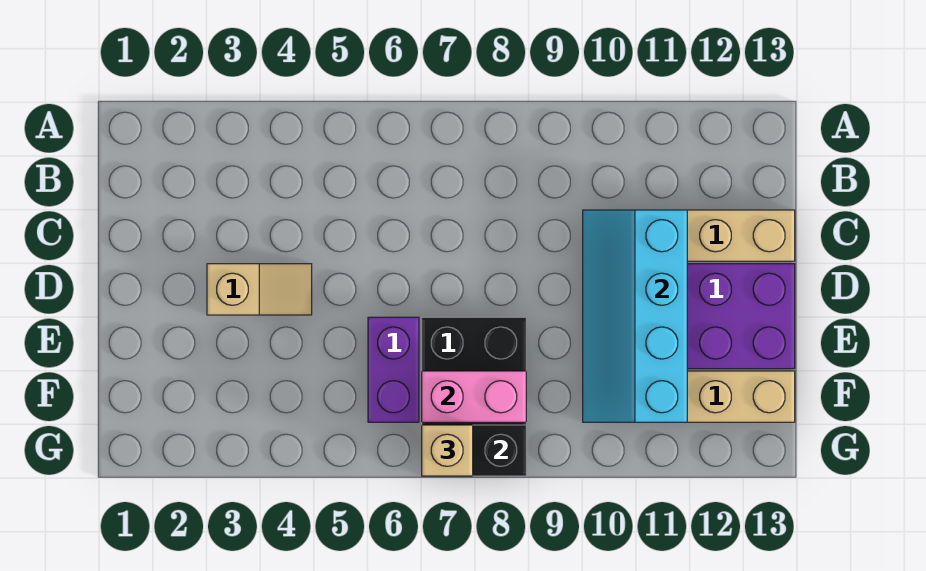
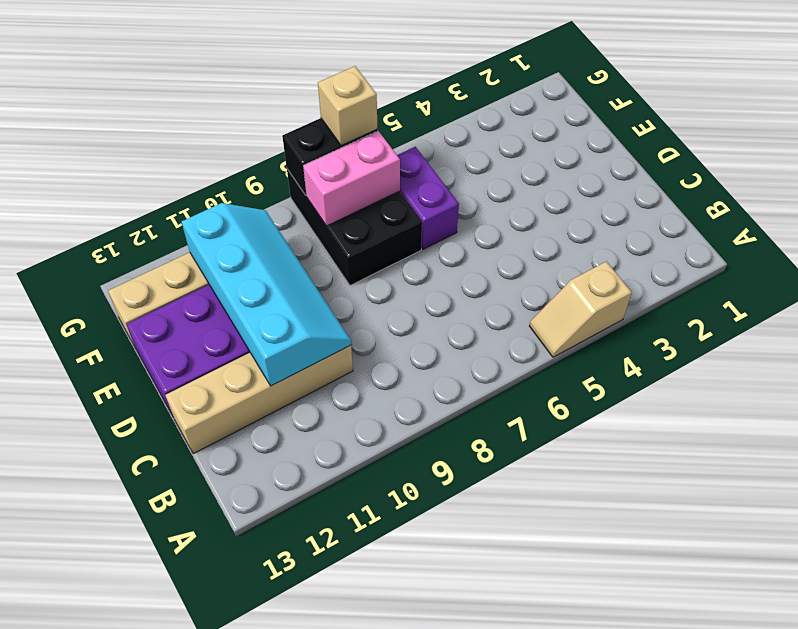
tan slope D3:D4 level 1 top 3 -> tan slope A4:A5 level 1 top 4

